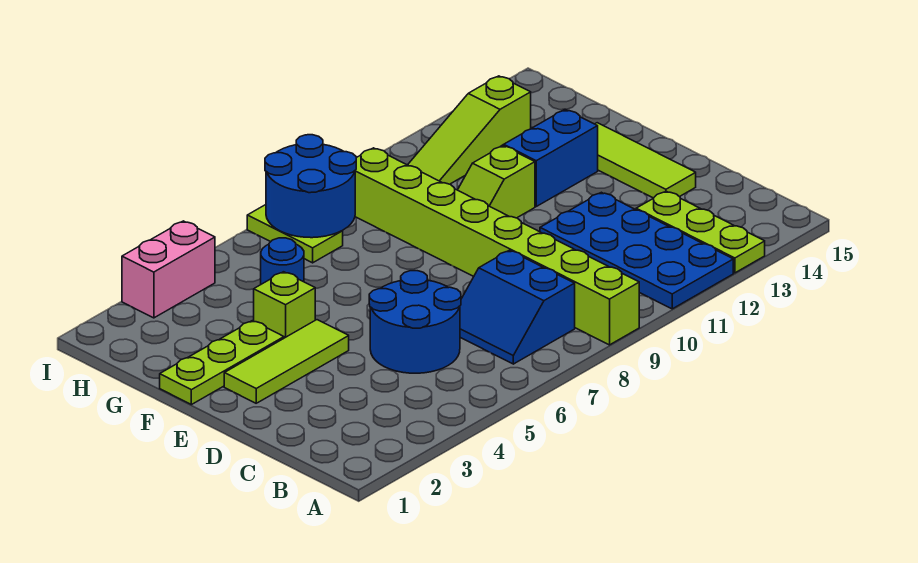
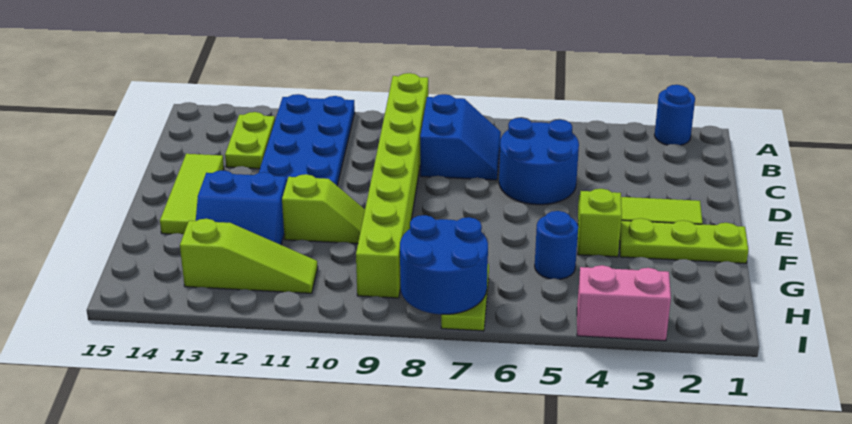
none -> blue round brick A2 level 1
lime plate A13:C13 level 1 -> lime plate B13:C13 level 1

